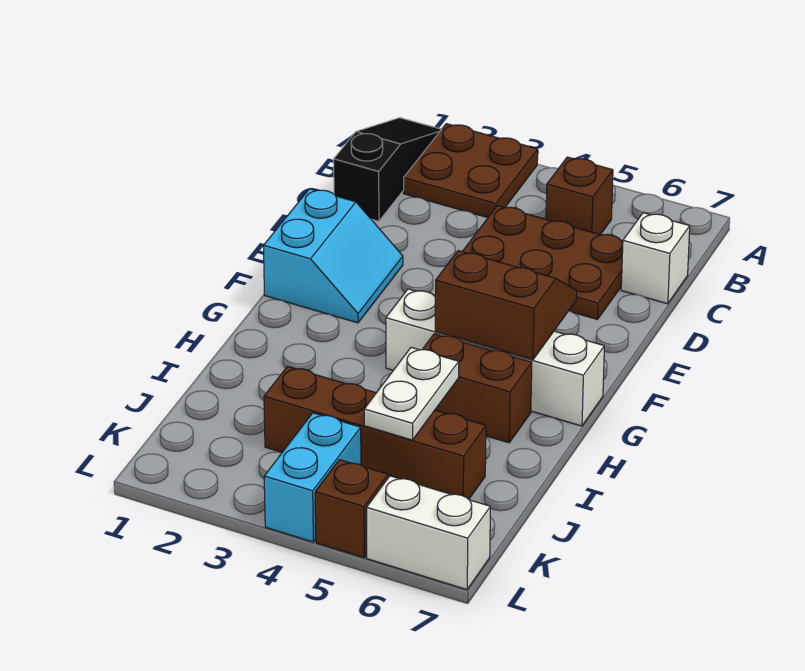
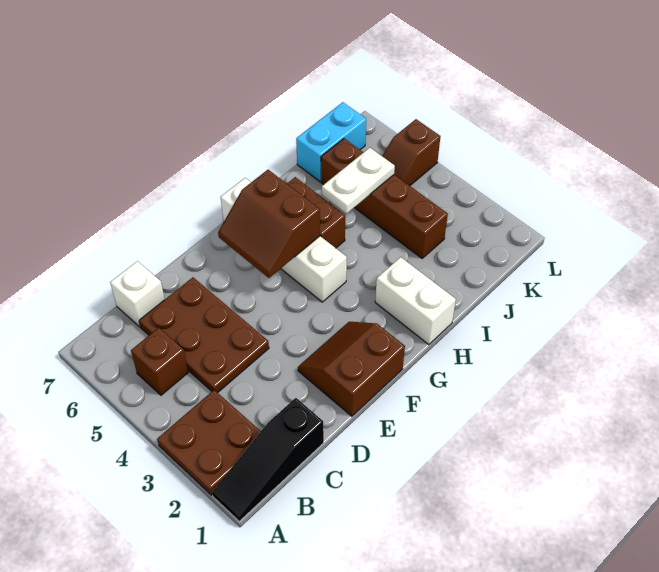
cyan slope E1:F2 level 1 top 1 -> brown slope E1:F2 level 1 top 1
cyan brick K4:L4 level 1 -> cyan brick J7:K7 level 1
white brick L6:L7 level 1 -> white brick H1:H2 level 1

